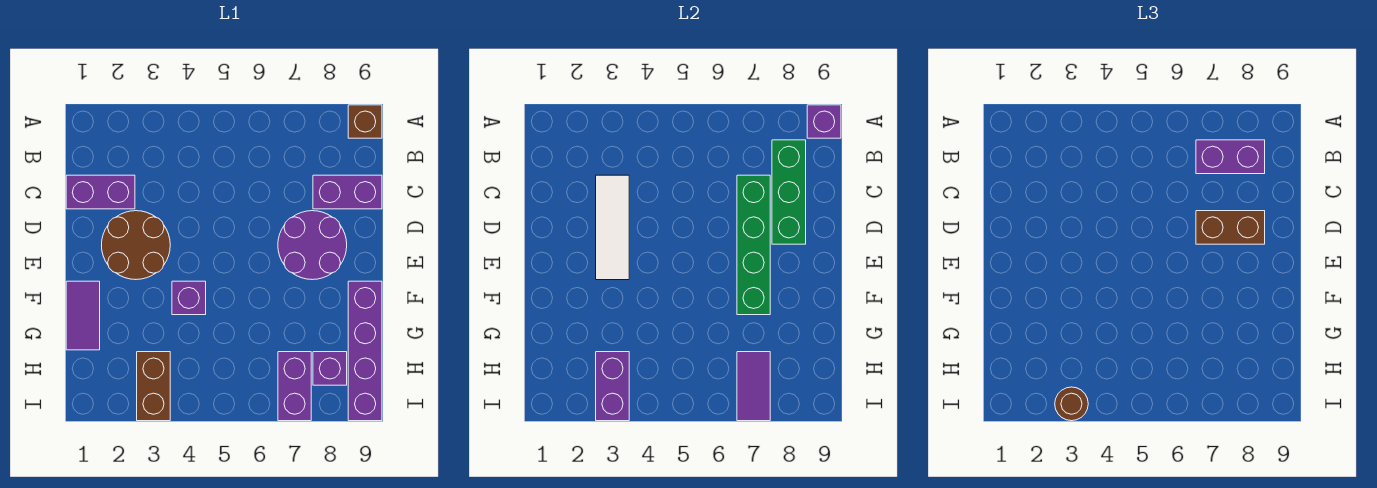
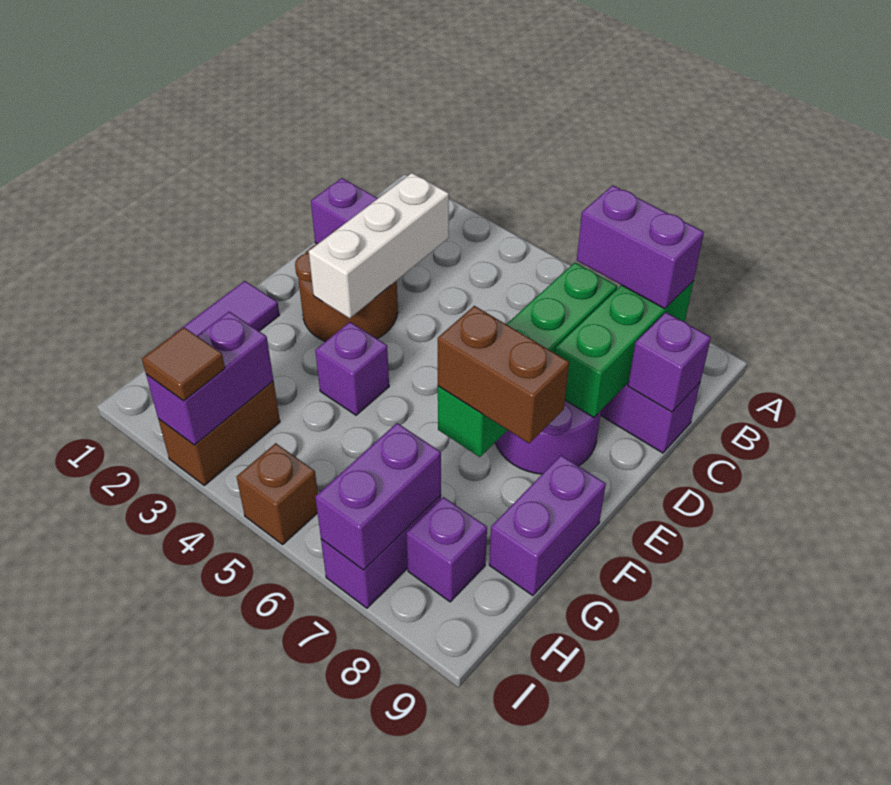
brown brick A9 level 1 -> brown brick I5 level 1
purple brick A9 level 2 -> purple brick C9 level 2
white tile C3:E3 level 2 -> white brick C3:E3 level 2
brown brick D7:D8 level 3 -> brown brick F7:F8 level 3
purple brick F9:I9 level 1 -> purple brick F9:G9 level 1
purple tile H7:I7 level 2 -> purple brick H7:I7 level 2
brown round brick I3 level 3 -> brown tile I3 level 3

